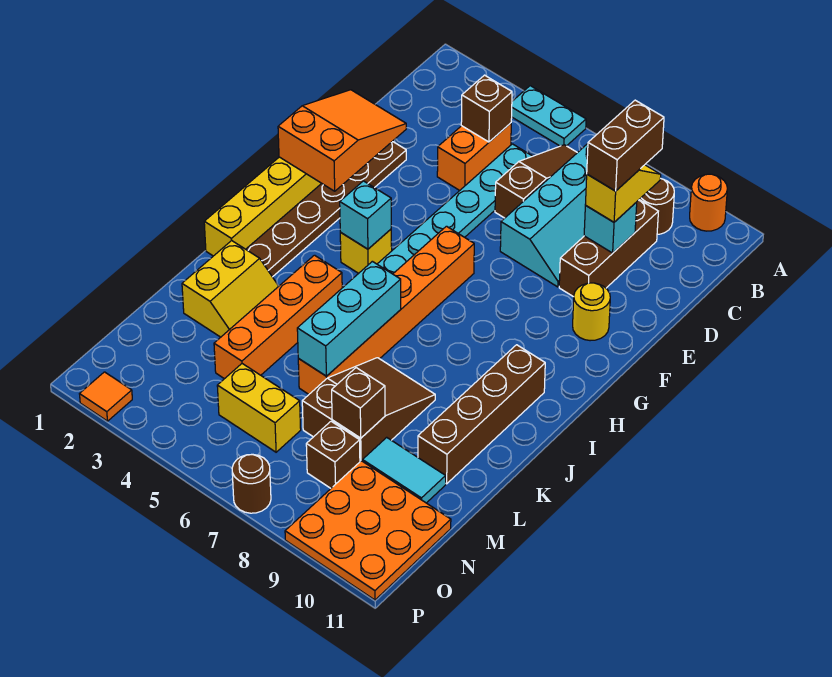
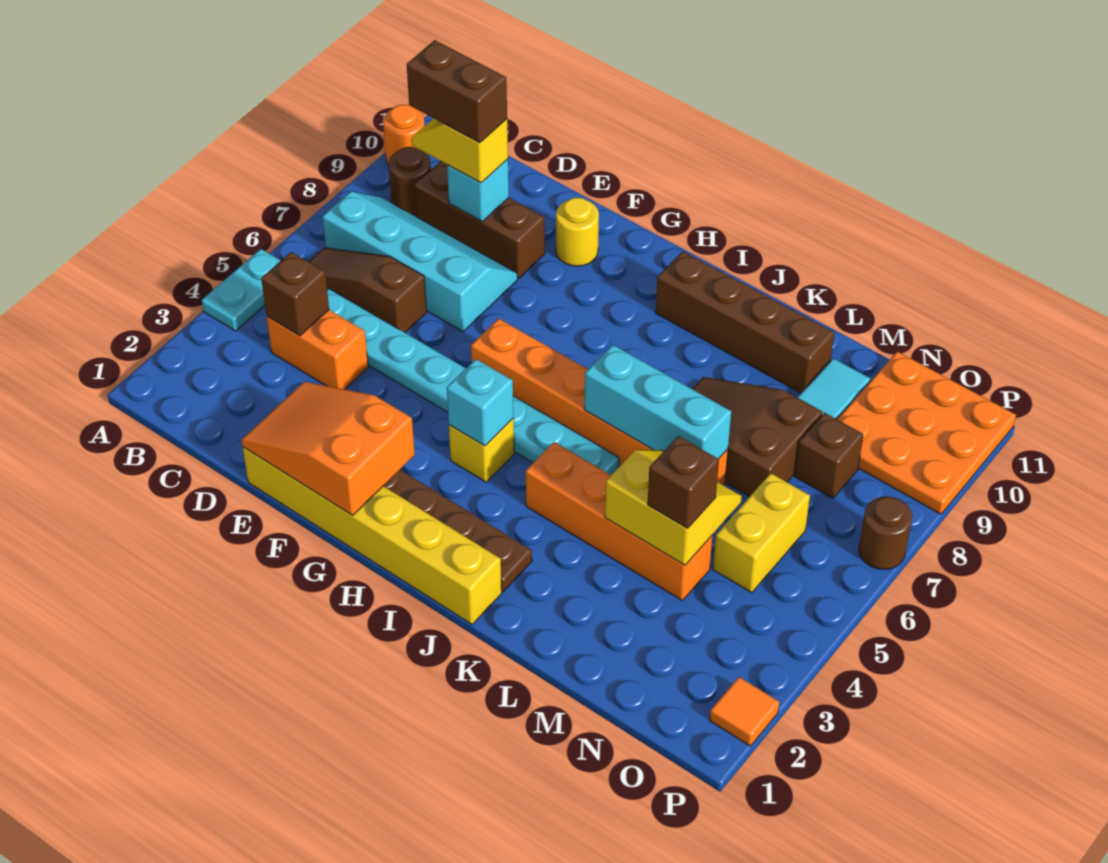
yellow slope K2:L3 level 1 top 2 -> yellow slope L4:M5 level 2 top 4
brown brick M8 level 2 -> brown brick M4 level 3

